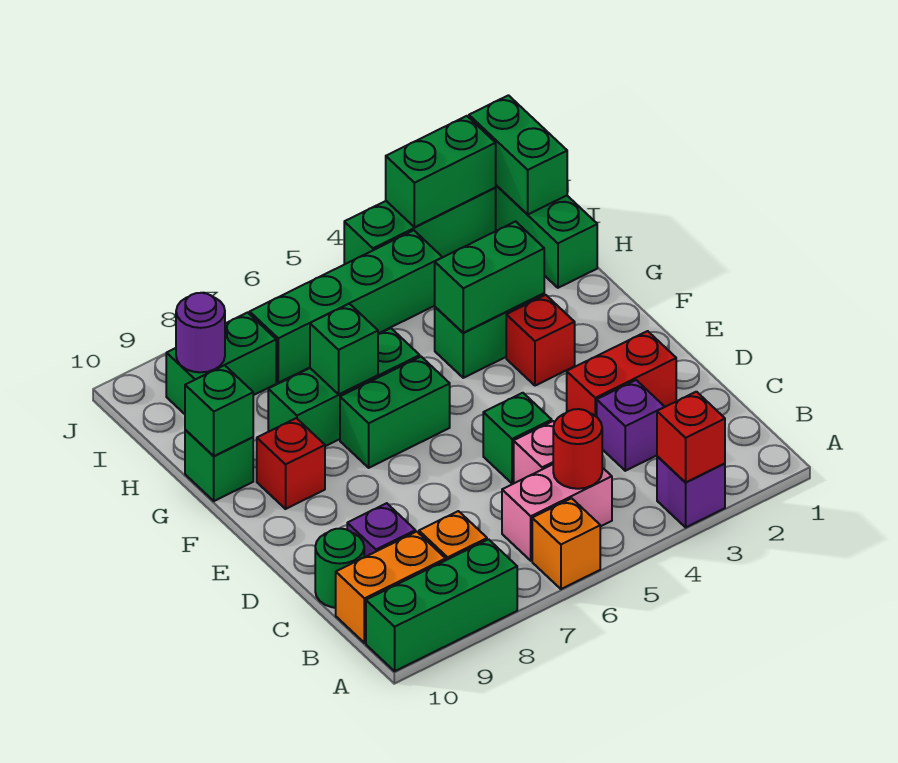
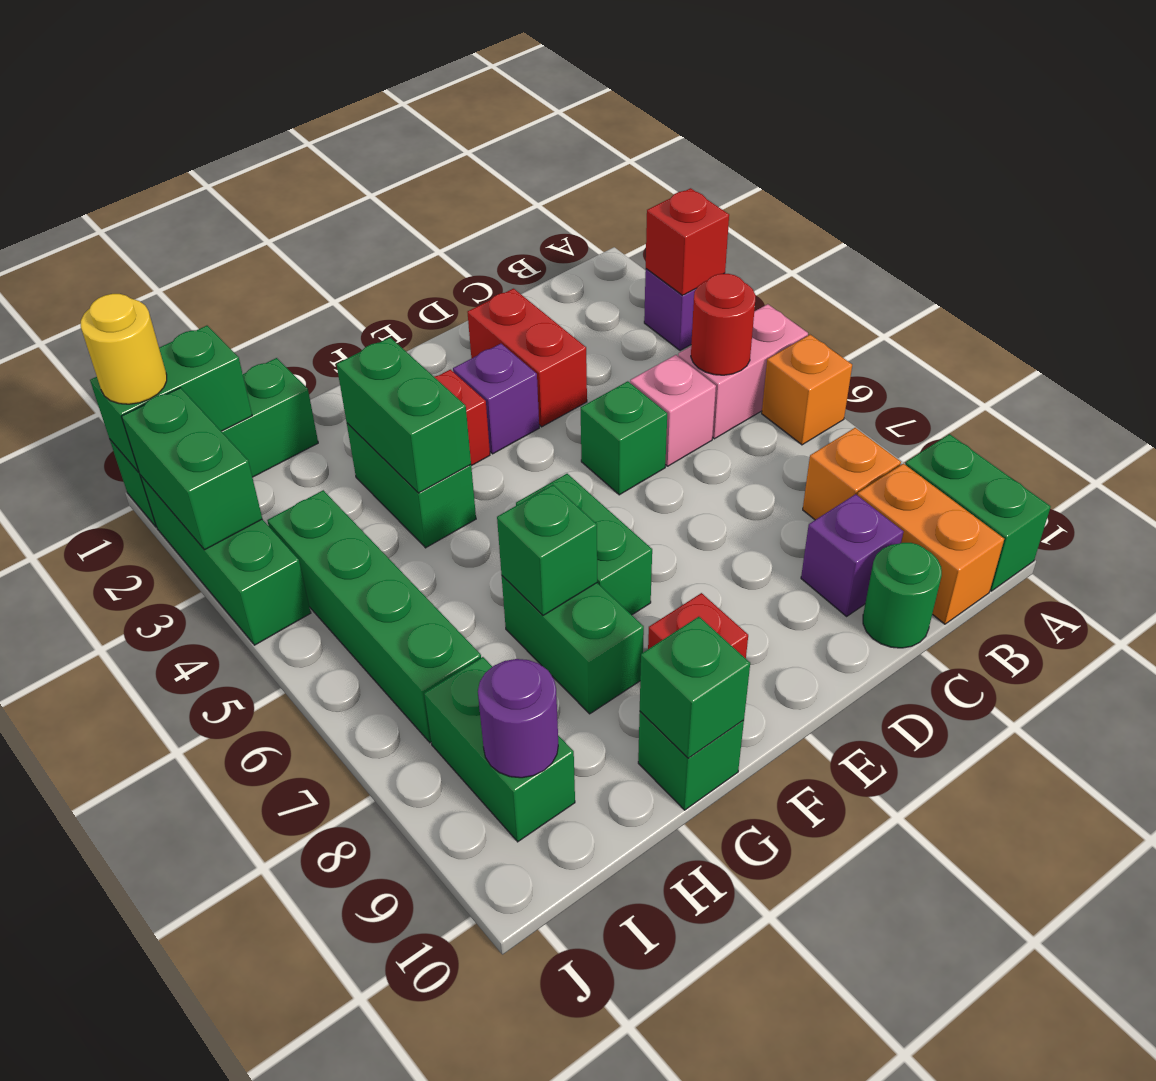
green brick A8:A10 level 1 -> green brick A9:A10 level 1
pink brick B5:B6 level 1 -> pink brick A5:B5 level 1
purple brick C3 level 1 -> purple brick E3 level 1
green brick G6:G8 level 1 -> green brick G7:G8 level 1
none -> yellow round brick J1 level 3

